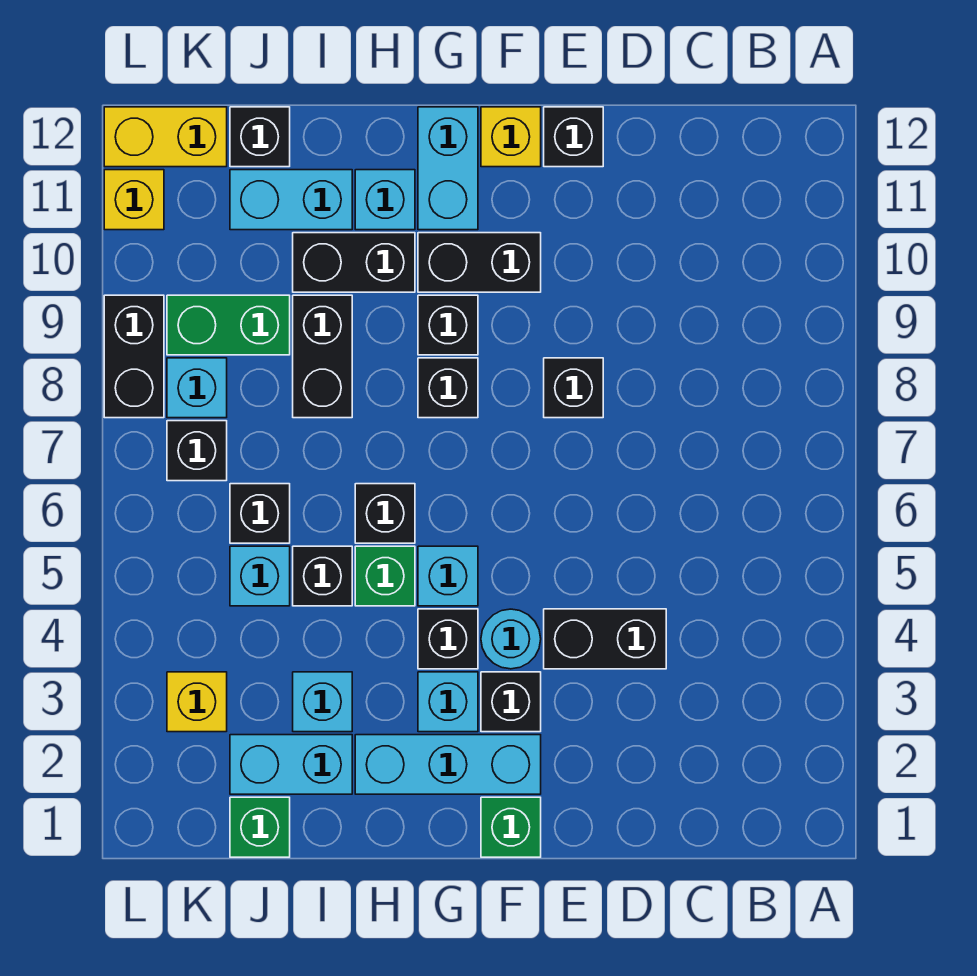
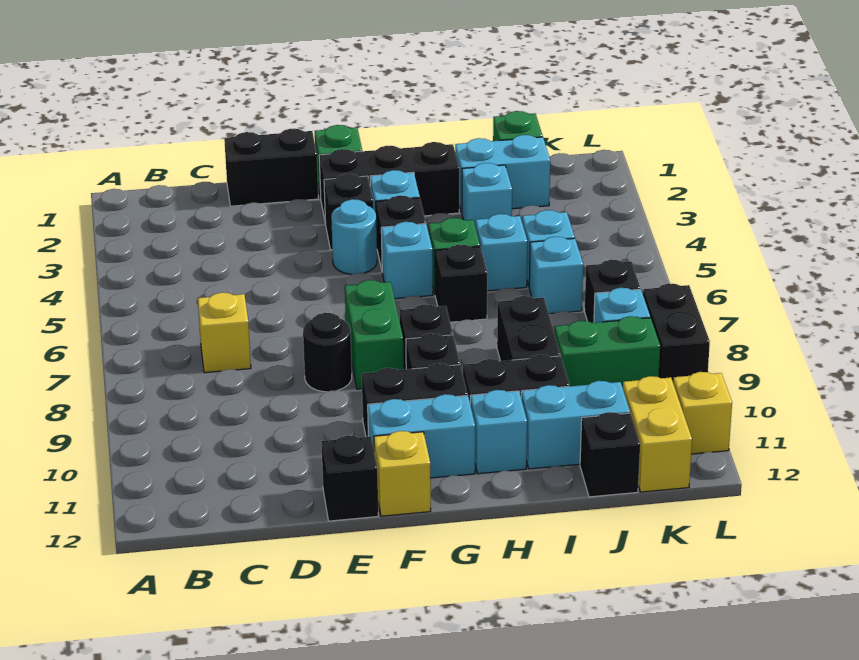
black brick D4:E4 level 1 -> black brick D1:E1 level 1
black brick E8 level 1 -> black round brick E8 level 1
cyan brick F2:H2 level 1 -> black brick F2:H2 level 1
none -> green brick F7:F8 level 1
cyan brick G11:G12 level 1 -> cyan brick F11:G11 level 1
black brick I5 level 1 -> cyan brick I5 level 1
black brick J6 level 1 -> cyan brick J6 level 1
yellow brick K3 level 1 -> yellow brick C7 level 1
yellow brick K12:L12 level 1 -> yellow brick K11:K12 level 1

